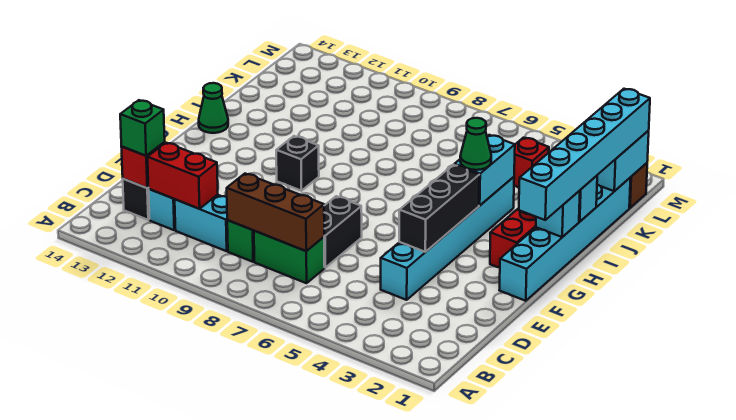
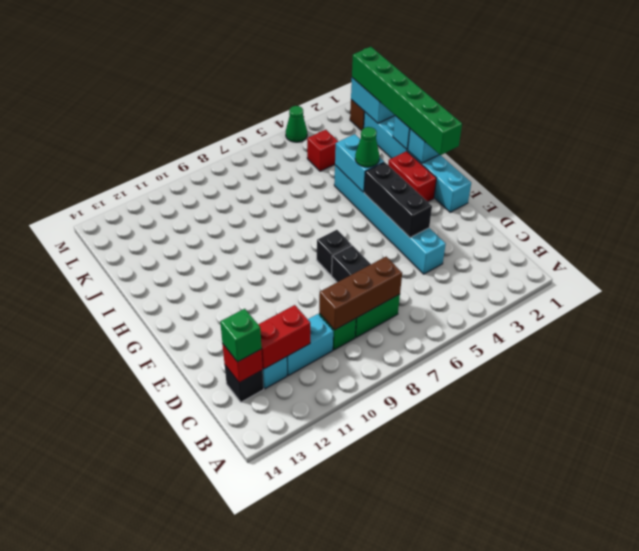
cyan brick G1:L1 level 3 -> green brick G1:L1 level 3
black brick G10 level 1 -> black brick F7 level 1
green cone H14 level 1 -> green cone M4 level 1

